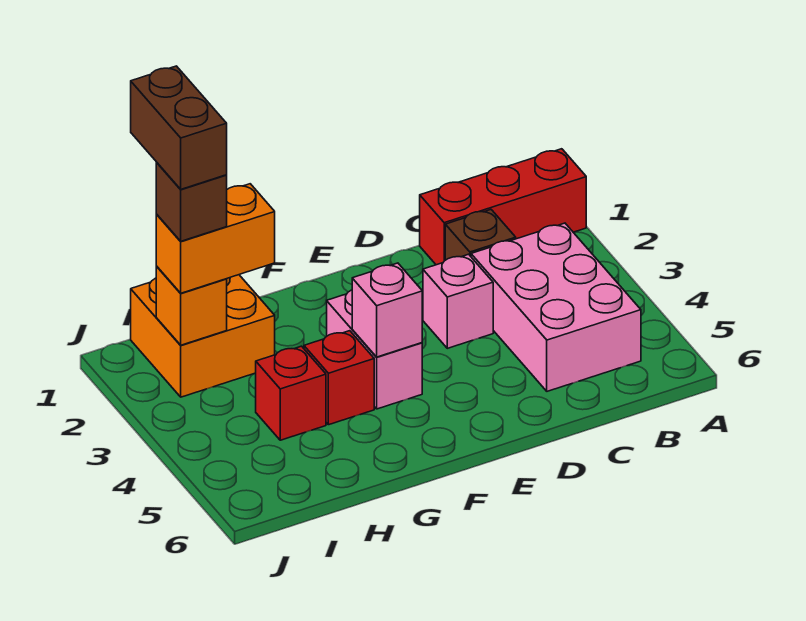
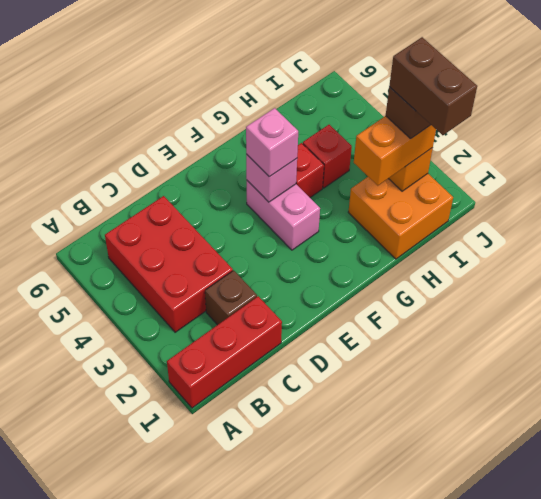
pink brick B3:C5 level 1 -> red brick B3:C5 level 1
pink brick D3 level 1 -> pink brick F4 level 3

